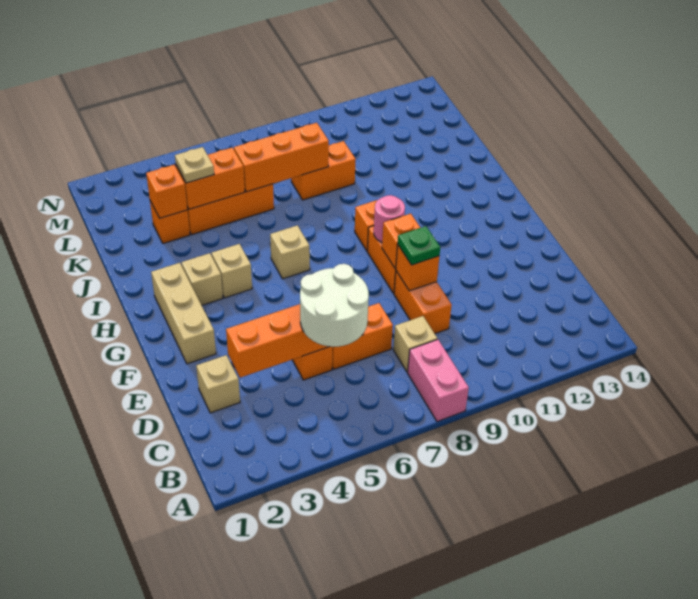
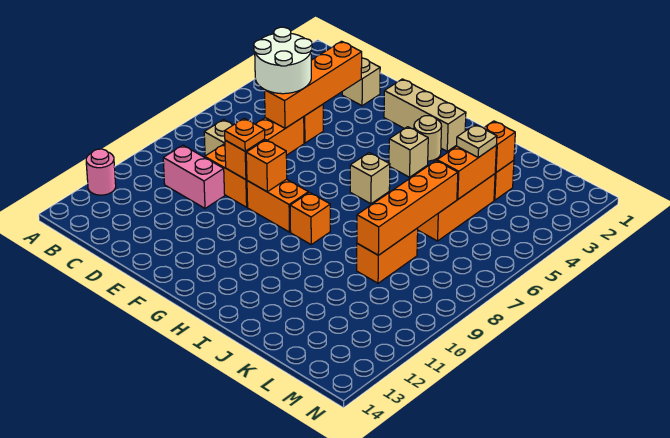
pink brick A8:B8 level 1 -> pink brick C10:D10 level 1
green plate E9 level 3 -> orange plate E9 level 3
pink round brick G9 level 2 -> pink round brick A12 level 1
tan brick H3 level 1 -> tan round brick H3 level 1
orange brick K6:K8 level 2 -> orange brick K6:K9 level 2

